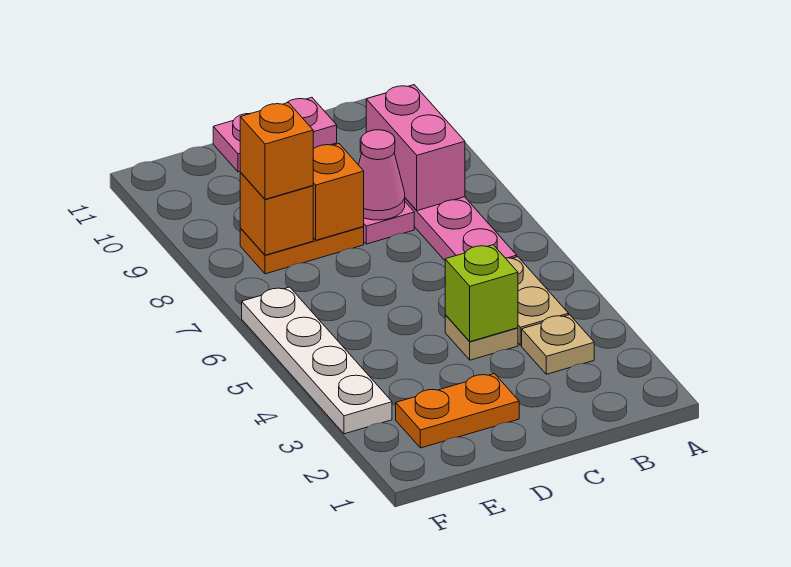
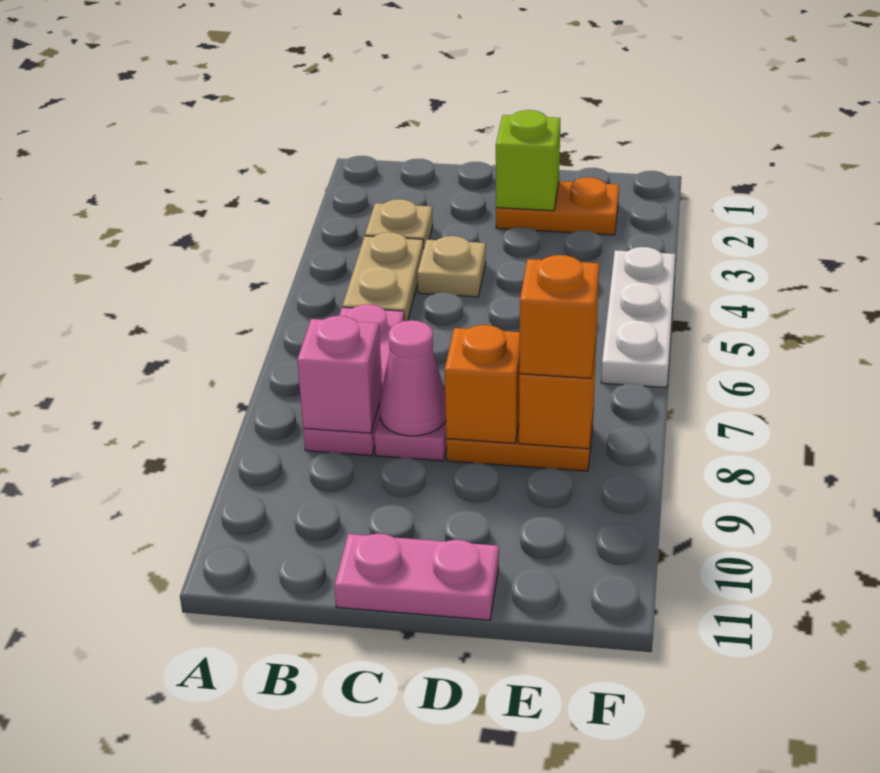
pink brick B8:B9 level 2 -> pink brick B8 level 2
lime brick C4 level 2 -> lime brick D2 level 2
white plate F3:F6 level 1 -> white plate F4:F6 level 1

